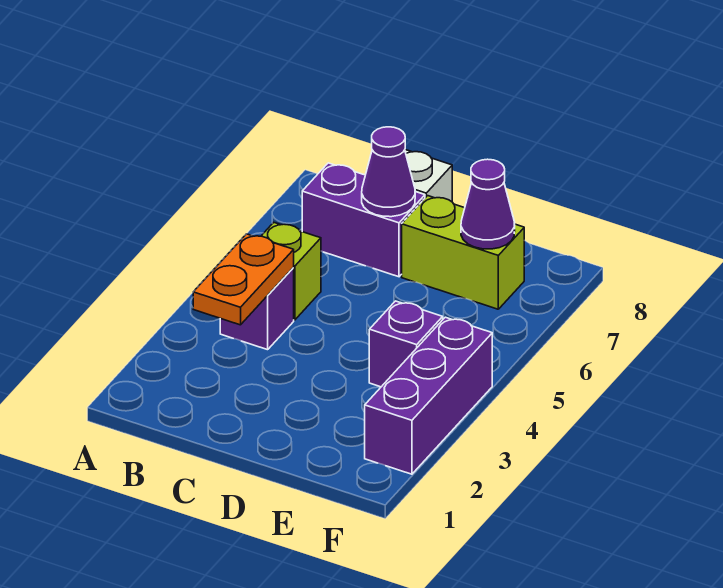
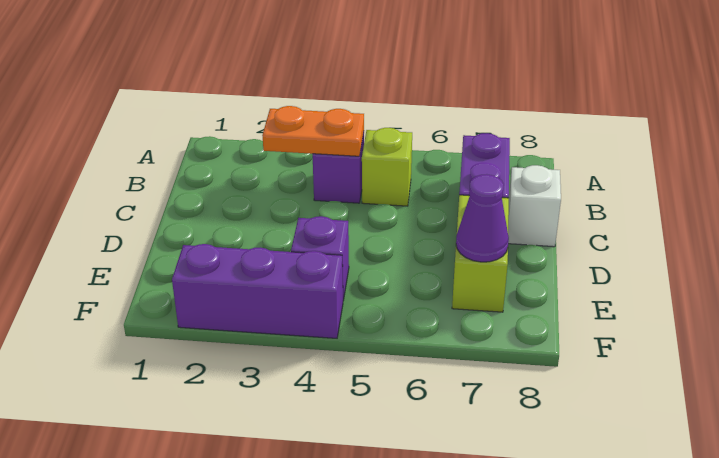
purple cone C7 level 2 -> none

